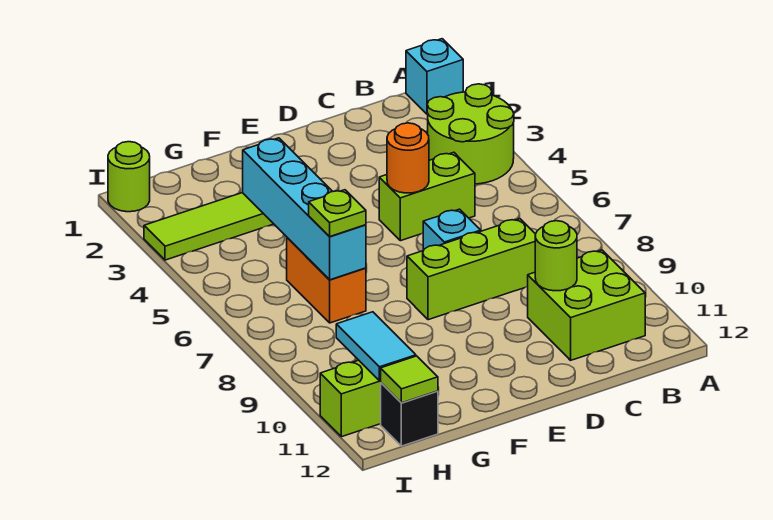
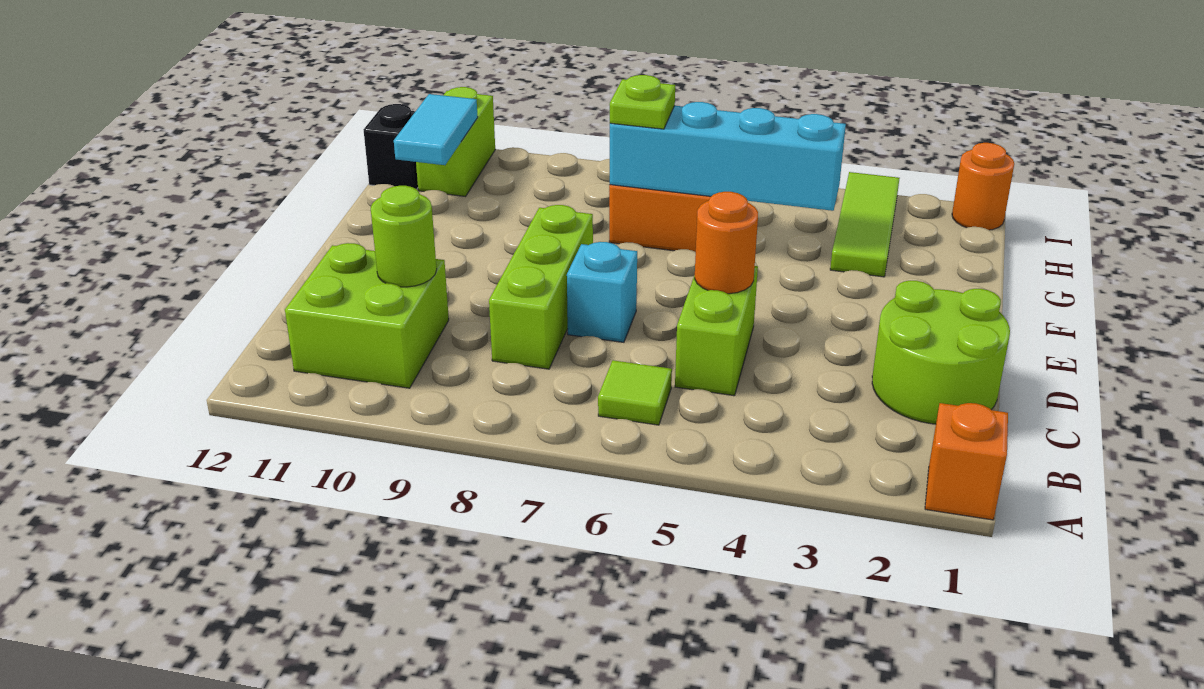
cyan brick A1 level 1 -> orange brick A1 level 1
lime round brick A3:B4 level 1 -> lime round brick C1:D2 level 1
cyan tile H10:H11 level 2 -> cyan tile G11:H11 level 2
lime tile H12 level 2 -> lime tile B6 level 1
lime round brick I1 level 1 -> orange round brick I1 level 1

